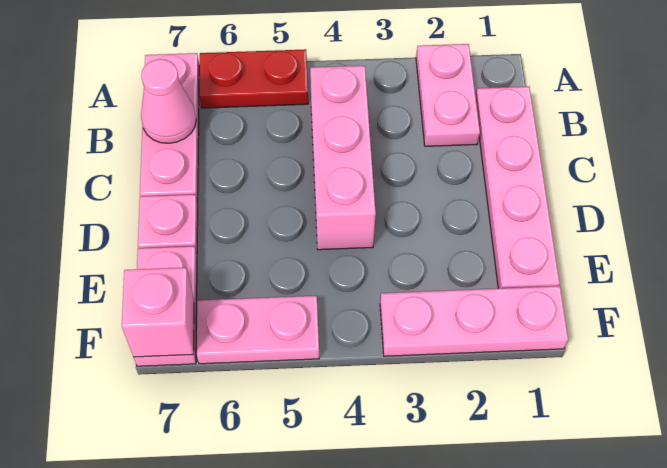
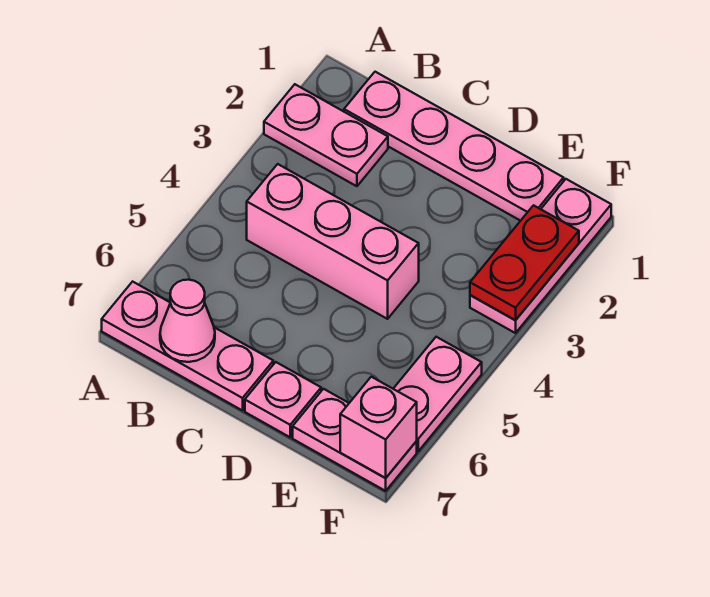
red plate A5:A6 level 1 -> red plate F2:F3 level 2

